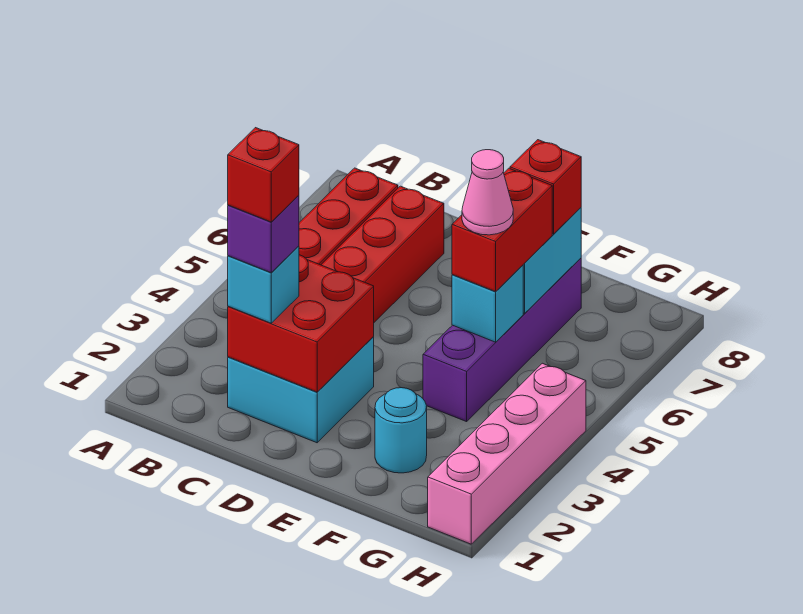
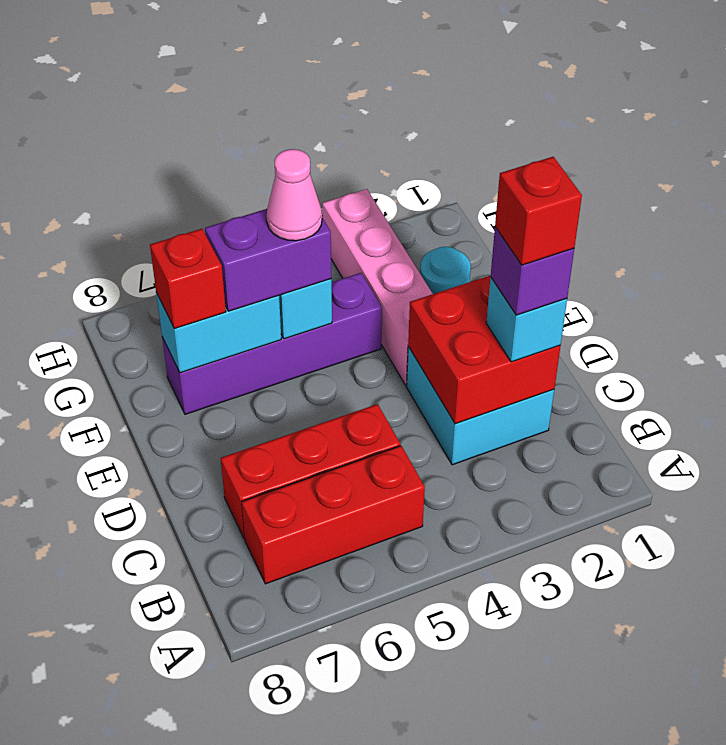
red brick F5:F6 level 3 -> purple brick F5:F6 level 3
pink brick H1:H4 level 1 -> pink brick E3:H3 level 1

